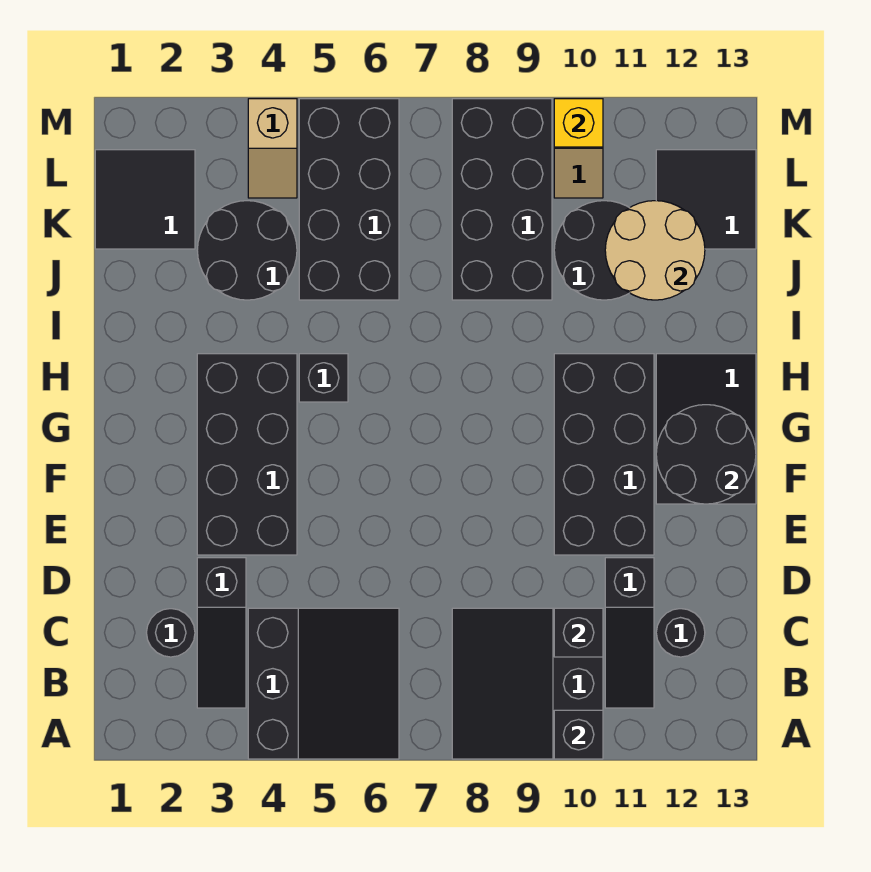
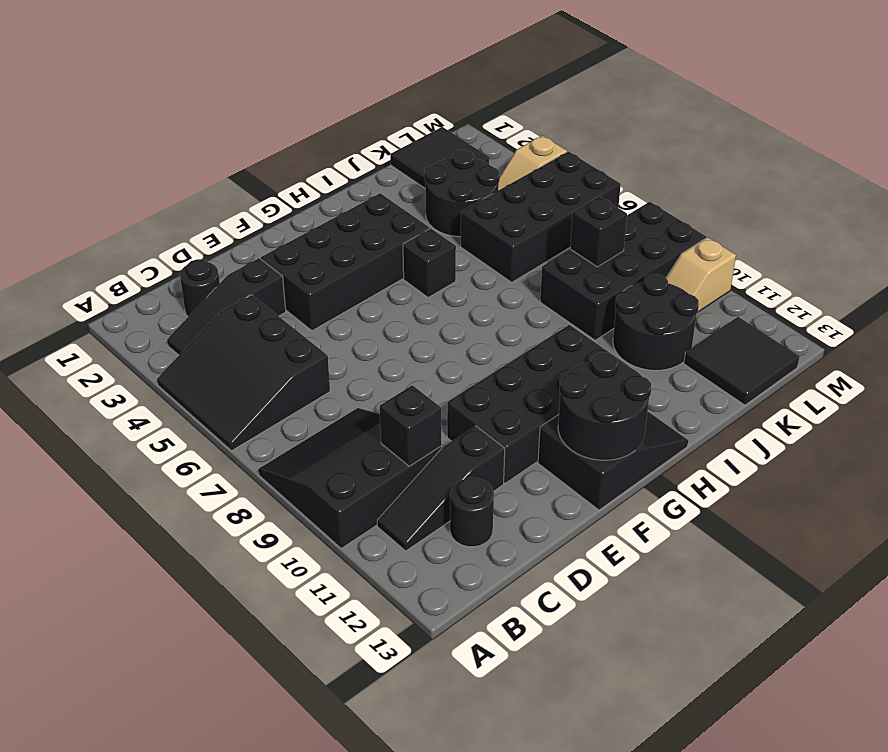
black slope A4:C6 level 1 top 4 -> black slope A4:C6 level 1 top C
black brick A10 level 2 -> black brick K8 level 2
tan round brick J11:K12 level 2 -> none
yellow brick M10 level 2 -> none

